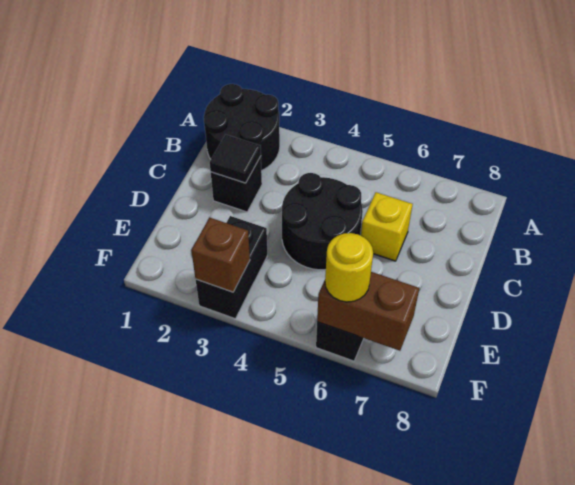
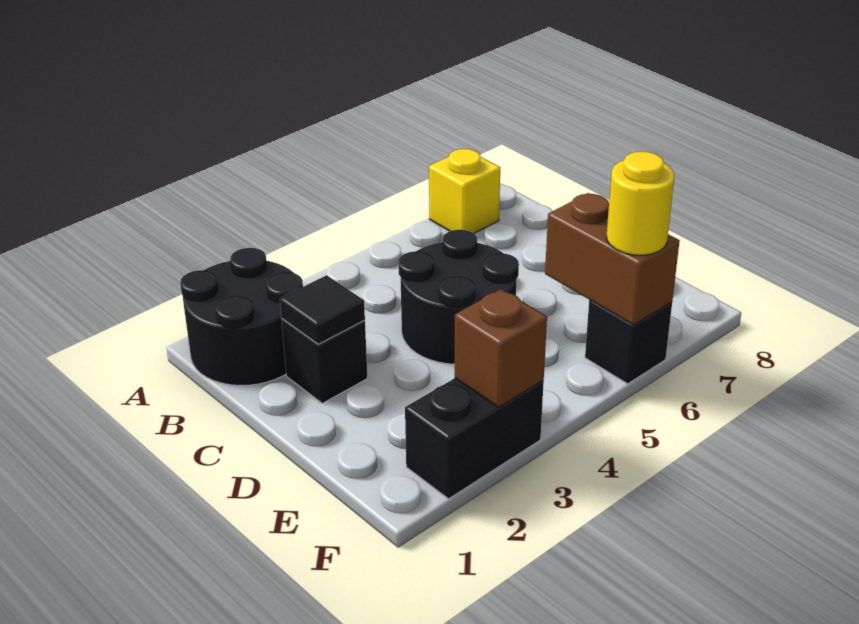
yellow brick C6 level 1 -> yellow brick A7 level 1
black brick E3:F3 level 1 -> black brick F2:F3 level 1
brown brick F6:F7 level 2 -> brown brick E6:F6 level 2

